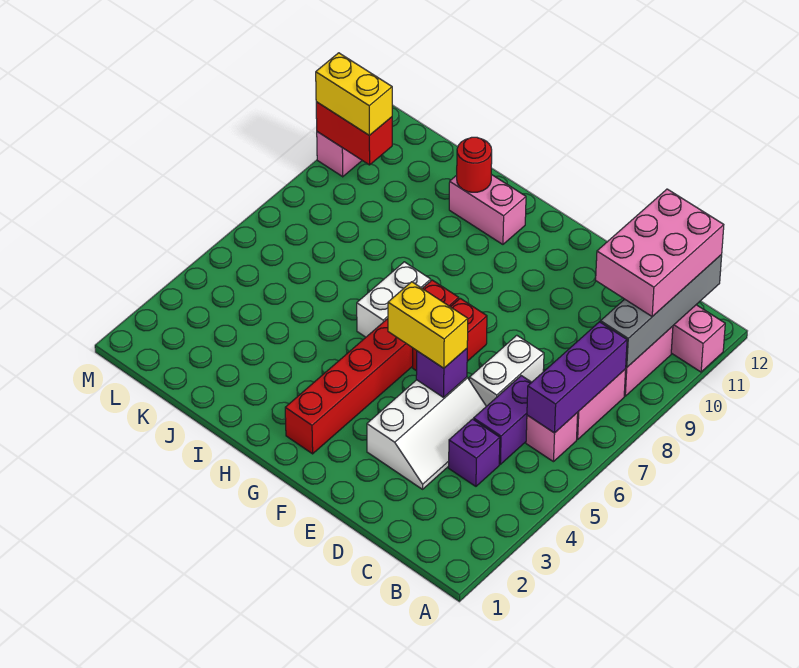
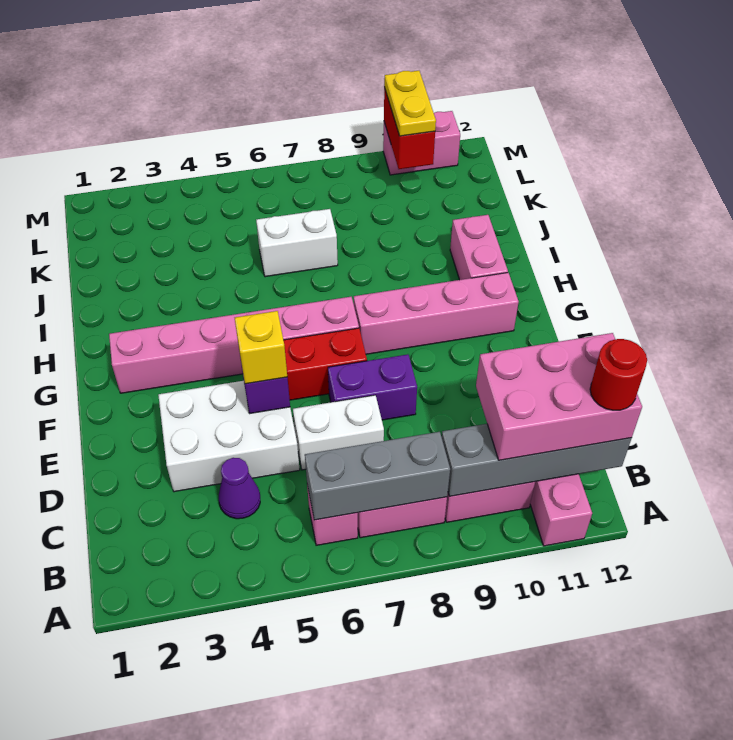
purple brick B6:B8 level 2 -> grey brick B6:B8 level 2
purple brick C4 level 1 -> purple cone C4 level 1
purple brick C5:C6 level 1 -> purple brick E7:E8 level 1
white slope D3:E5 level 1 top E -> white brick D3:E5 level 1
yellow brick E5:F5 level 3 -> yellow brick E5 level 3
red brick G2:G7 level 1 -> pink brick G2:G7 level 1
none -> pink brick G8:G11 level 1
white brick H6:H7 level 1 -> white brick J6:J7 level 1
red round brick I11 level 2 -> red round brick B12 level 4
yellow brick L10:M10 level 3 -> yellow plate L10:M10 level 3

